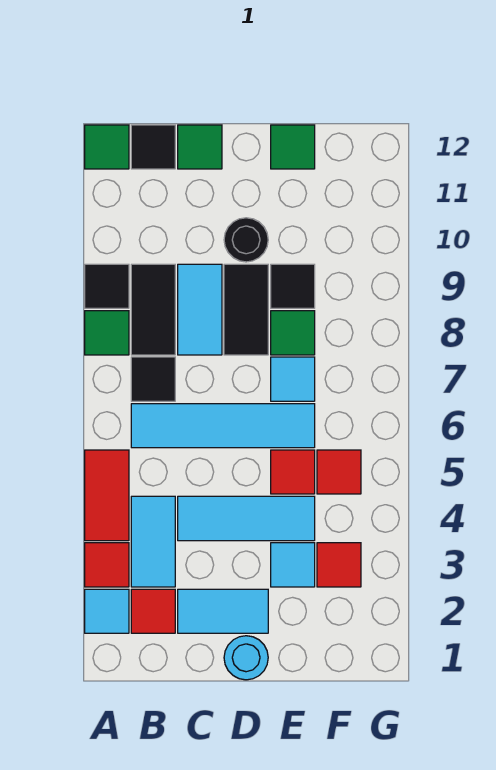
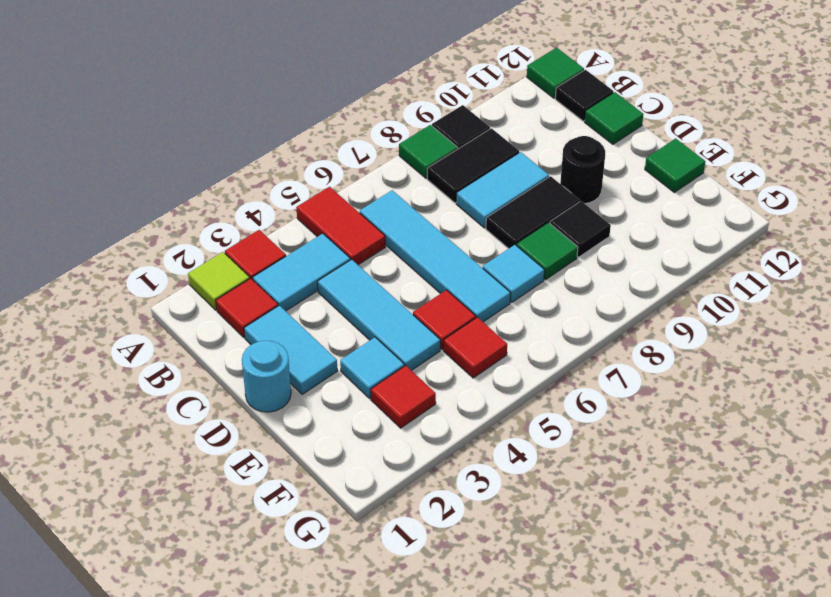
cyan tile A2 level 1 -> lime tile A2 level 1
red tile A4:A5 level 1 -> red tile A5:B5 level 1
black tile B7 level 1 -> none

